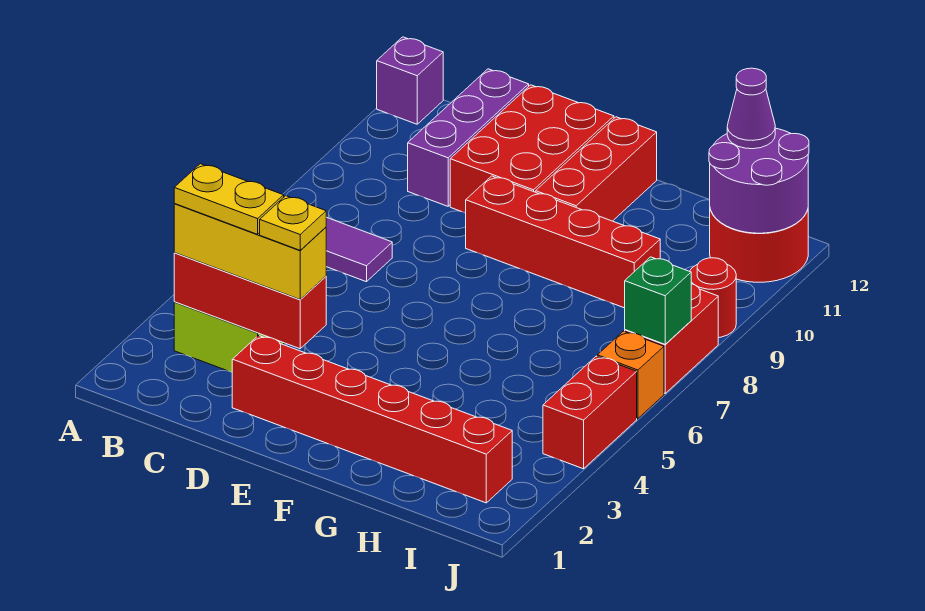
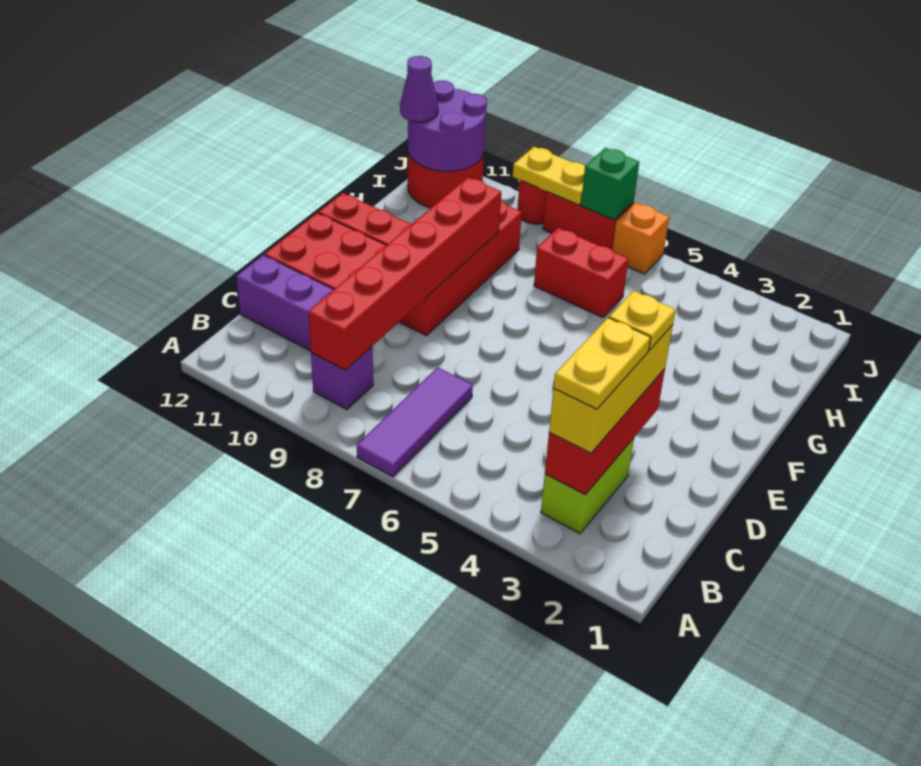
purple brick A12 level 1 -> purple brick B9 level 1
red brick D2:I2 level 1 -> red brick B9:G9 level 2
red brick J4:J5 level 1 -> red brick H6:H7 level 1
none -> yellow plate J8:J9 level 2

